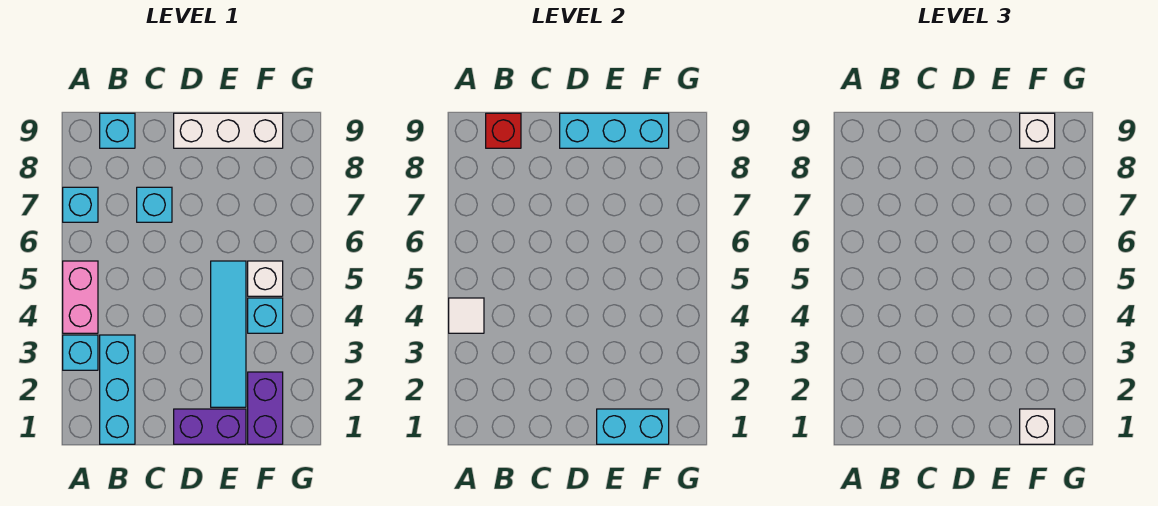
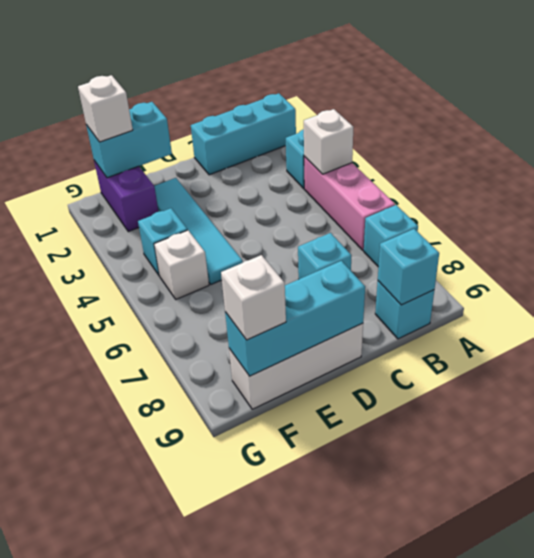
pink brick A4:A5 level 1 -> pink brick A4:A6 level 1
white tile A4 level 2 -> white brick A4 level 2
cyan brick B1:B3 level 1 -> cyan brick A1:C1 level 1
red brick B9 level 2 -> cyan brick B9 level 2
purple brick D1:E1 level 1 -> none

